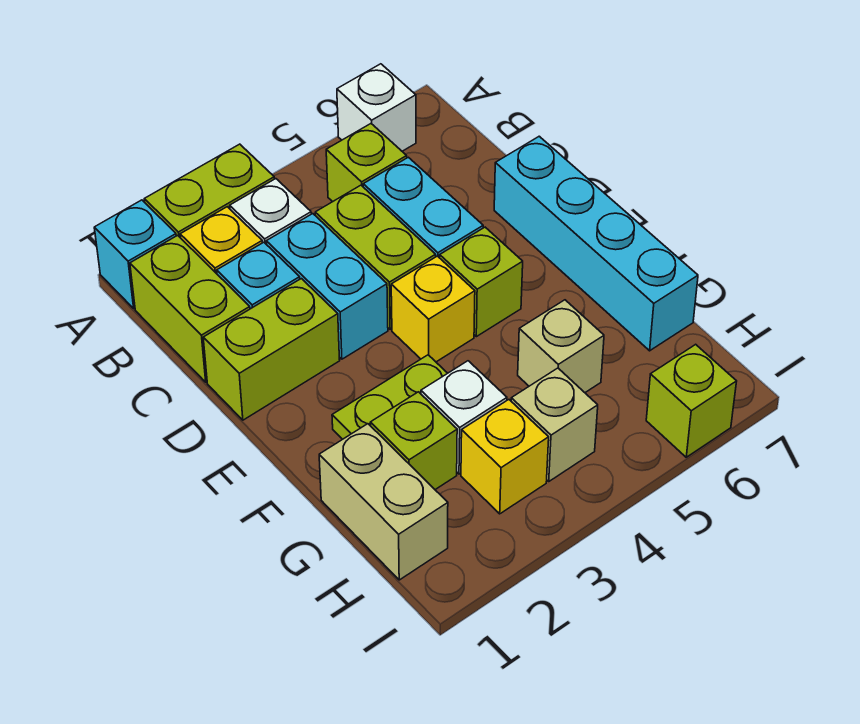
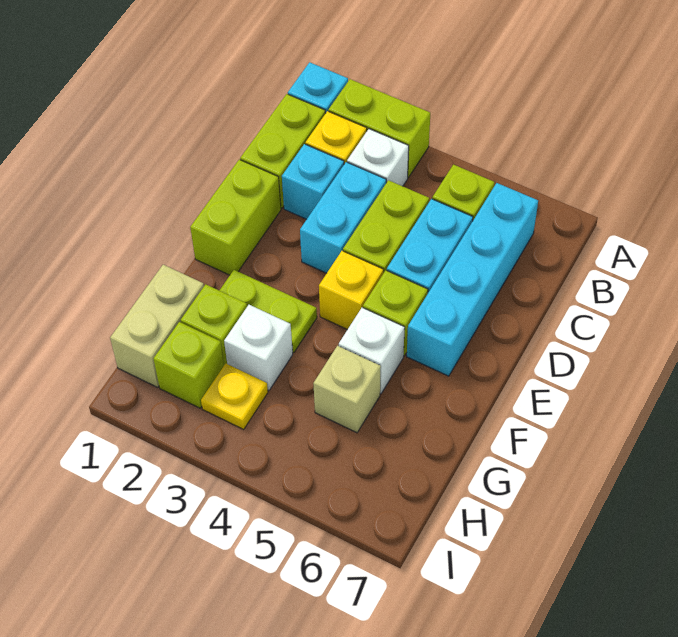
white brick A6 level 1 -> white brick F5 level 1
lime brick D1:D2 level 1 -> lime brick D1:E1 level 1
cyan brick D7:G7 level 1 -> cyan brick B6:E6 level 1
yellow brick H3 level 1 -> yellow plate H3 level 1
tan brick H4 level 1 -> none
lime brick I6 level 1 -> lime brick H2 level 1

